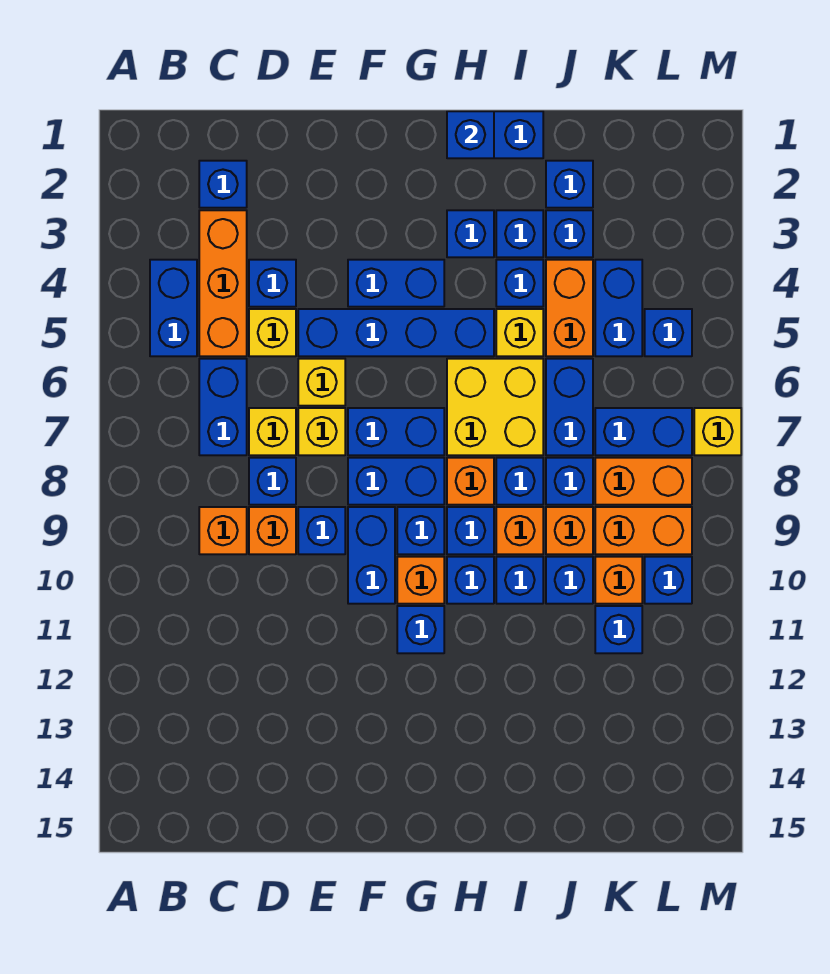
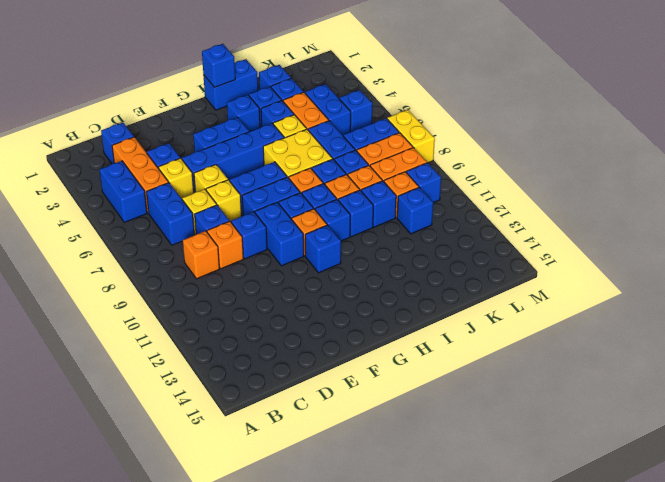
yellow brick M7 level 1 -> yellow brick M7:M8 level 1

